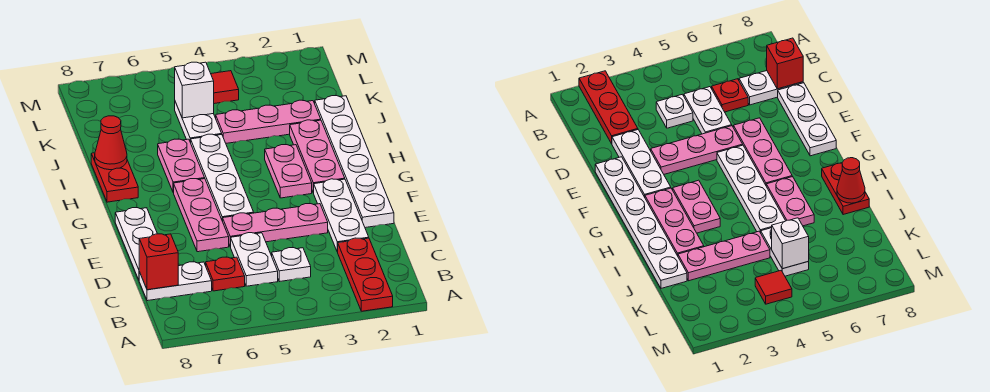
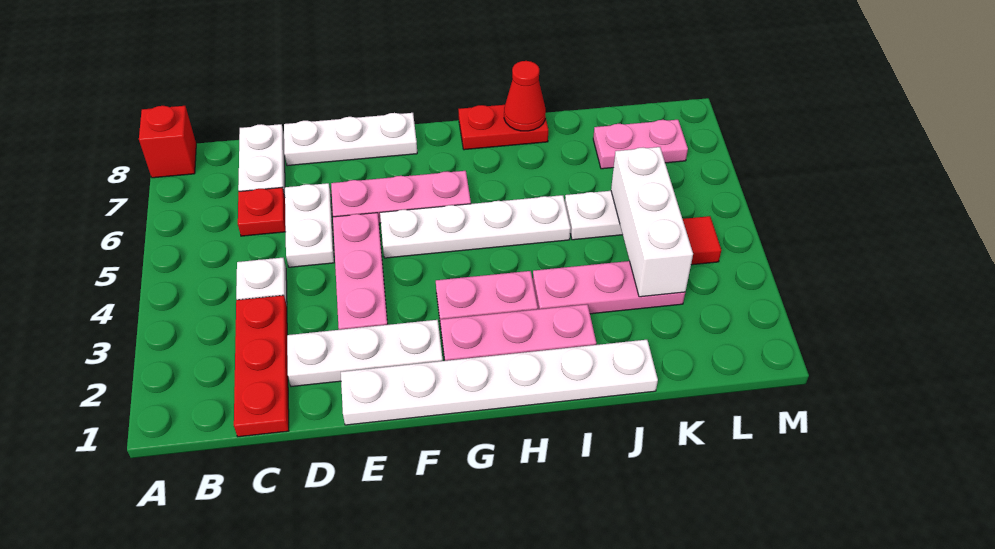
red plate A2:C2 level 1 -> red plate C1:C3 level 1
white plate C5:D5 level 1 -> white plate D5:D6 level 1
red brick C8 level 2 -> red brick A8 level 1
pink plate H6:I6 level 1 -> pink plate K7:L7 level 1
pink plate J2:J4 level 1 -> pink plate I3:K3 level 1
white brick K5 level 2 -> white brick K3:K5 level 2

